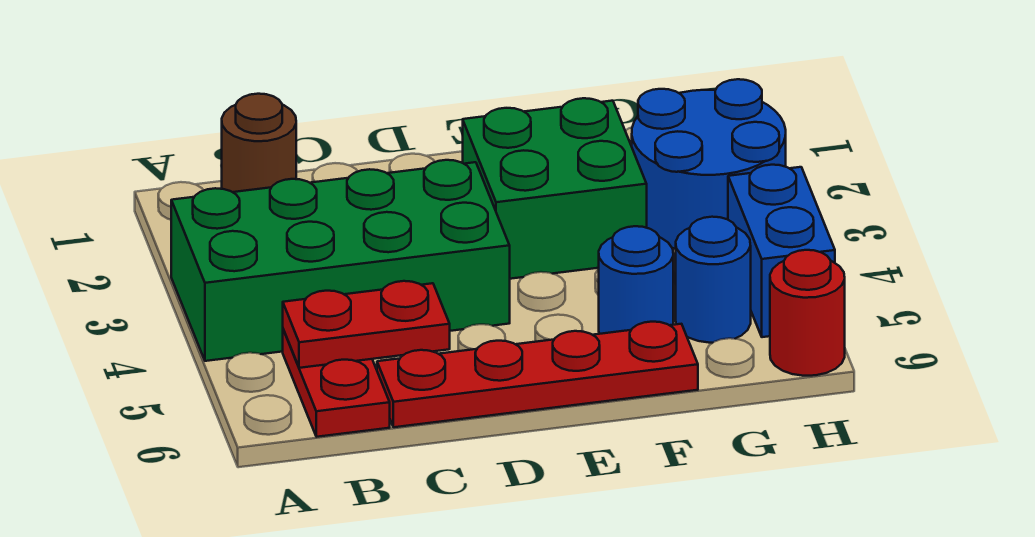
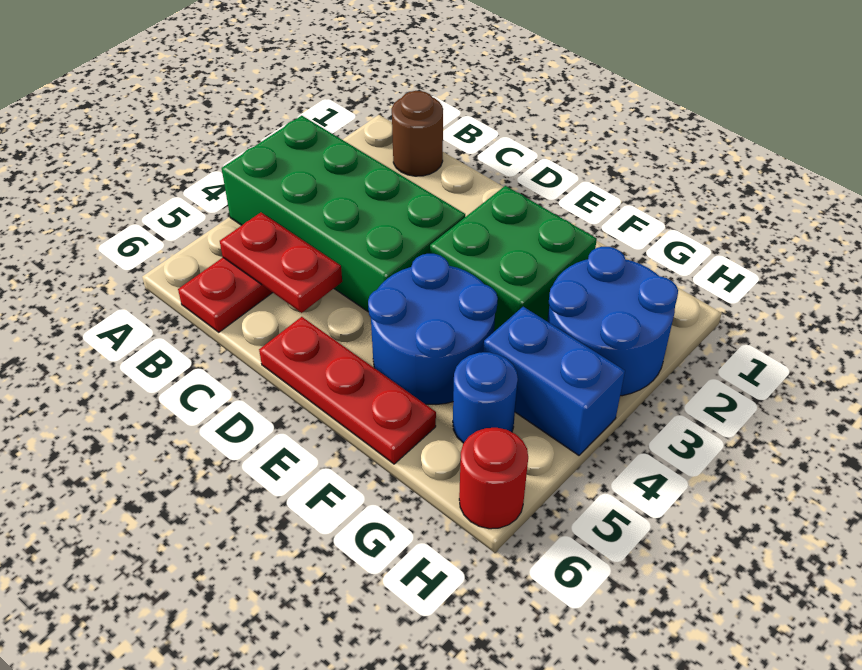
red plate C6:F6 level 1 -> red plate D6:F6 level 1
blue round brick F5 level 1 -> blue round brick E4:F5 level 1
blue brick H4:H5 level 1 -> blue brick G4:H4 level 1

